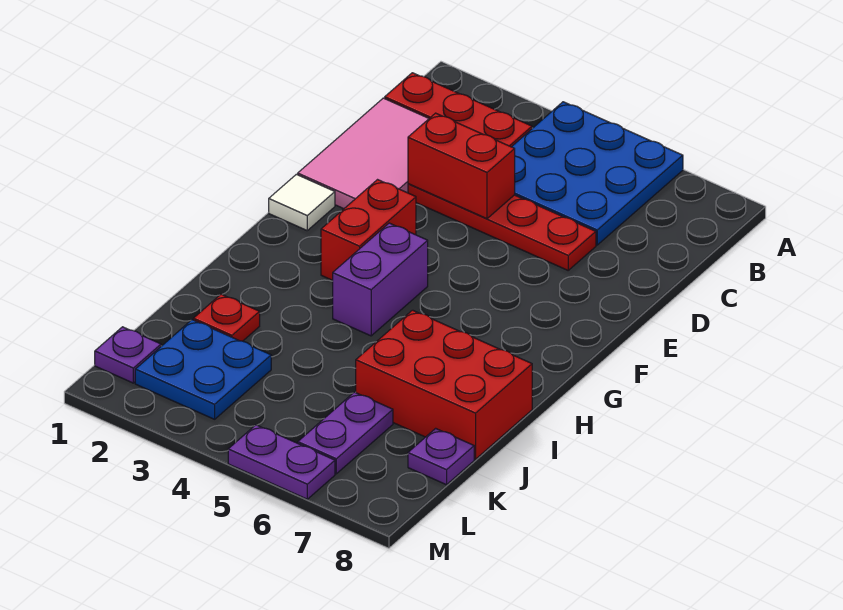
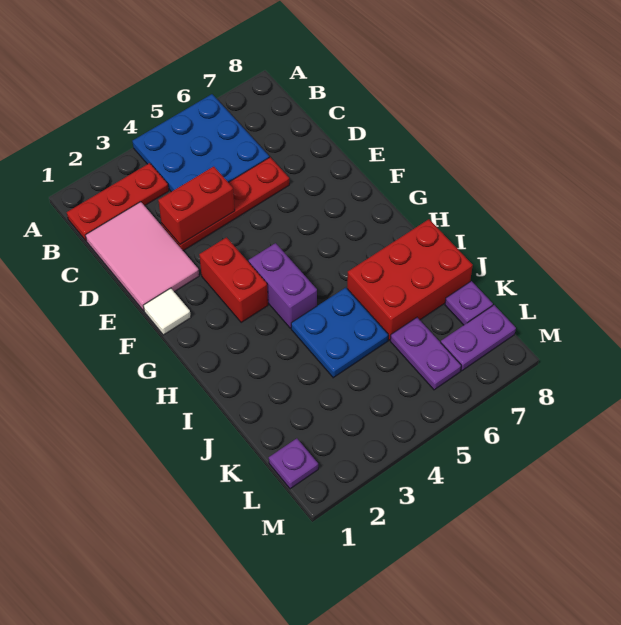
red plate J2 level 1 -> none
blue plate K2:L3 level 1 -> blue plate I4:J5 level 1
purple plate M5:M6 level 1 -> purple plate L7:L8 level 1

